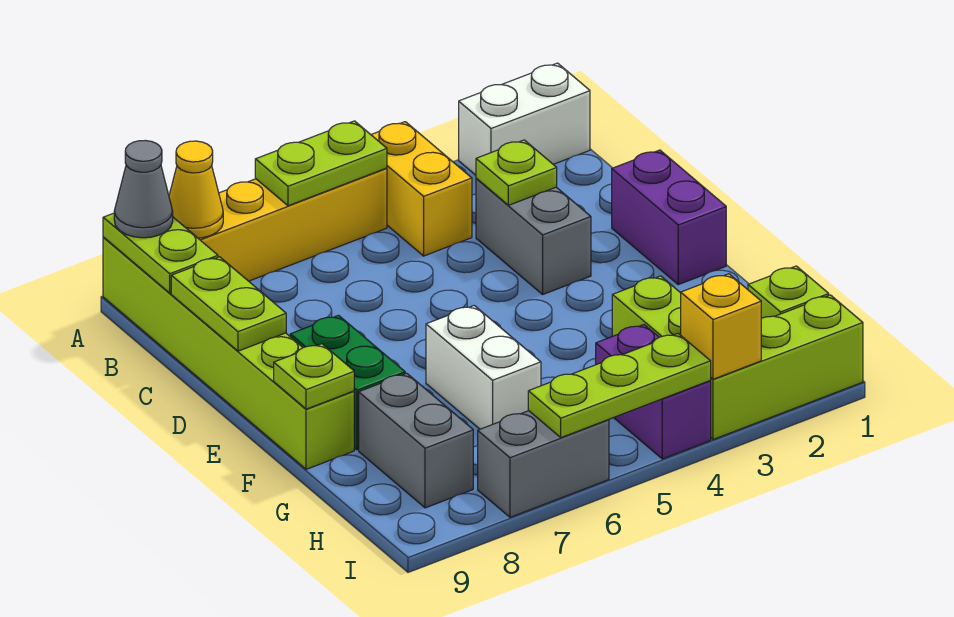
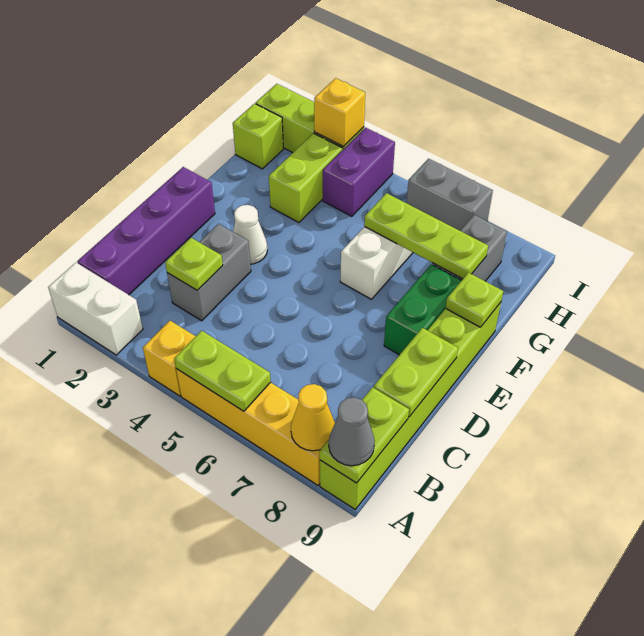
yellow brick A4:B4 level 1 -> yellow brick A4 level 1
purple brick D1:E1 level 1 -> purple brick B1:E1 level 1
none -> white cone E3 level 1
lime plate I4:I6 level 2 -> lime plate G6:G8 level 2

